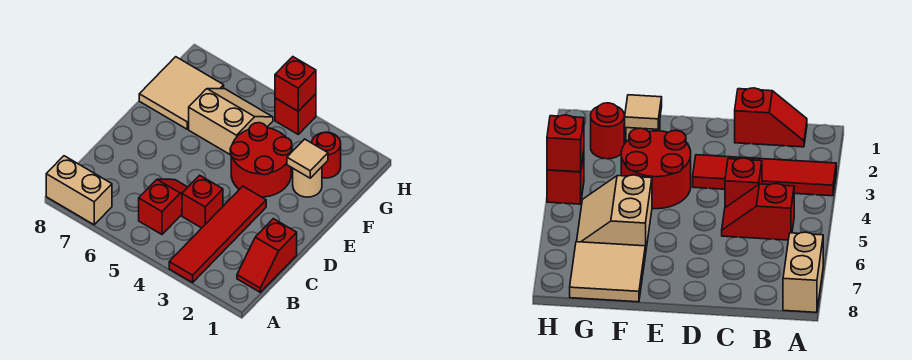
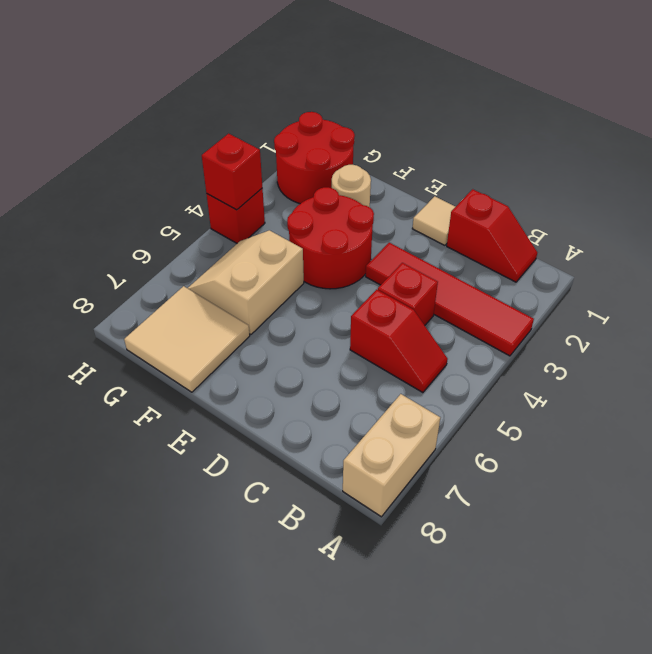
red slope B5:C5 level 1 top B -> red slope B5:C5 level 1 top C
tan tile F2 level 2 -> tan tile D1 level 1
red round brick G2 level 1 -> red round brick G1:H2 level 1

